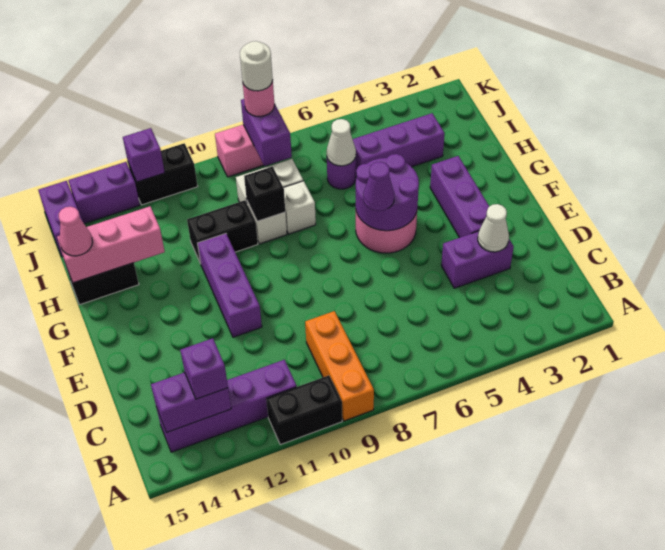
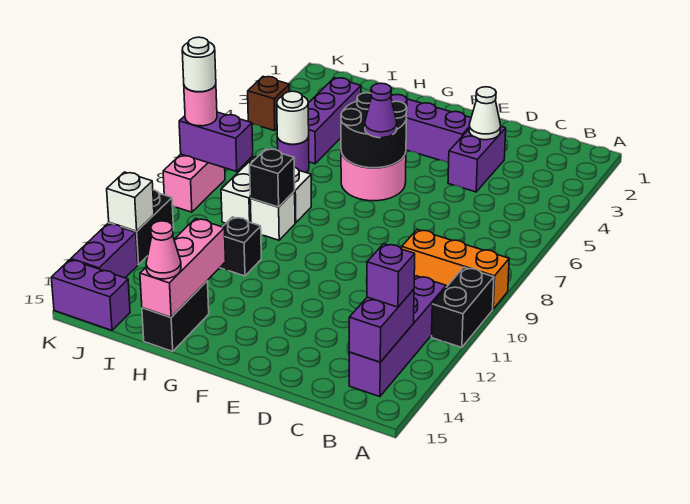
purple brick E11:G11 level 1 -> none
purple round brick F5:G6 level 2 -> black round brick F5:G6 level 2
black brick H10:H11 level 1 -> black brick H11 level 1
white cone I6 level 2 -> white round brick I6 level 2
none -> brown brick K4 level 1
purple brick K12 level 2 -> white brick K12 level 2

